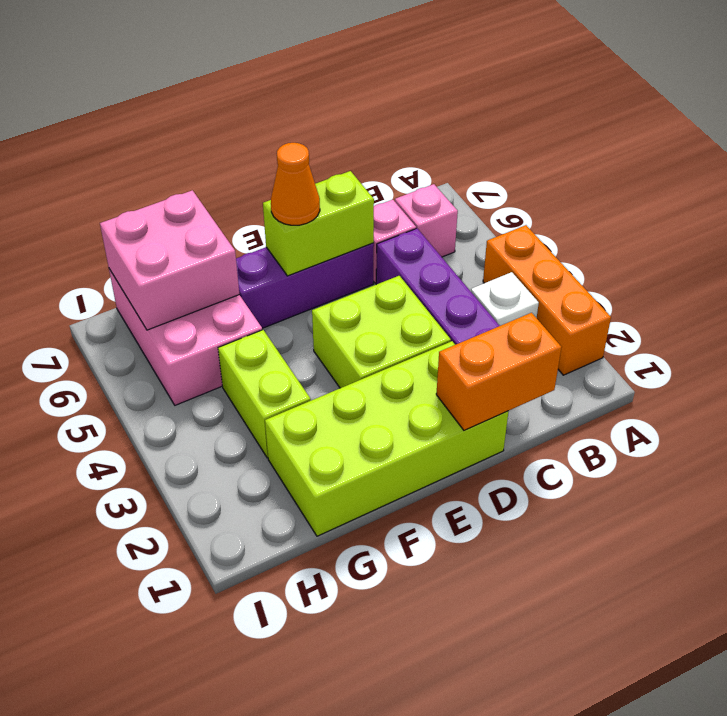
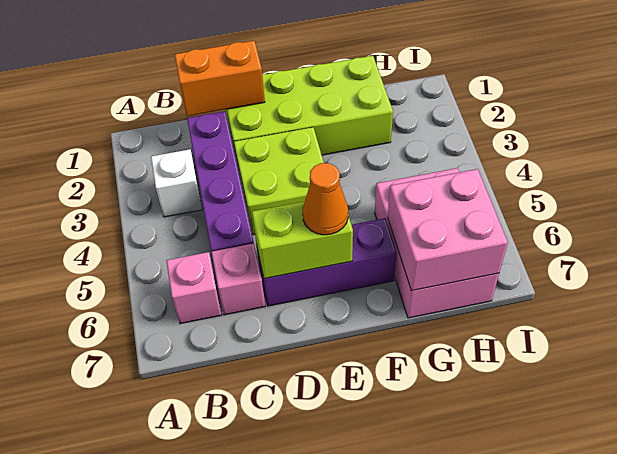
orange brick A2:A4 level 1 -> none
lime brick G3:G4 level 1 -> none

